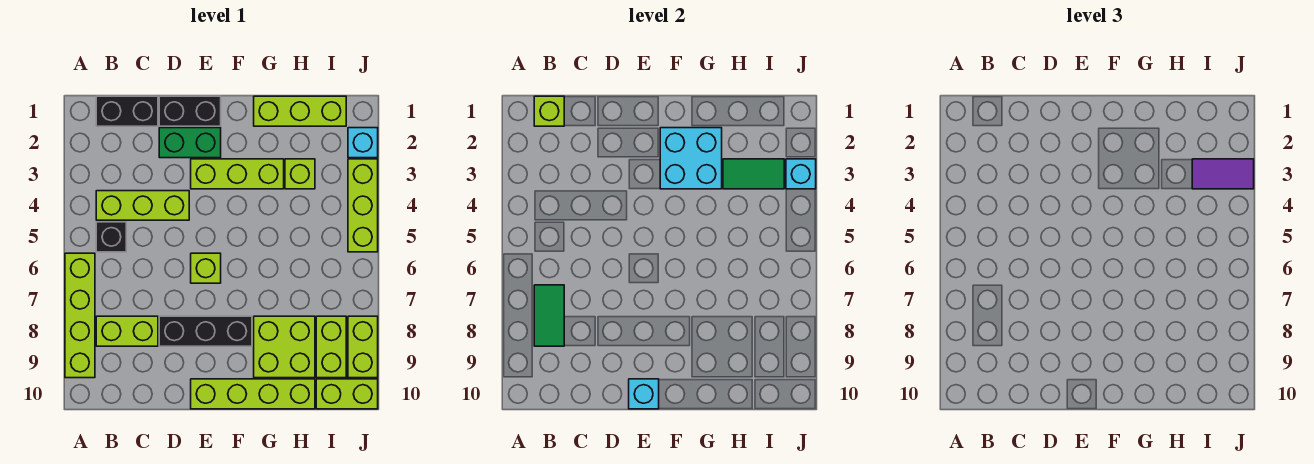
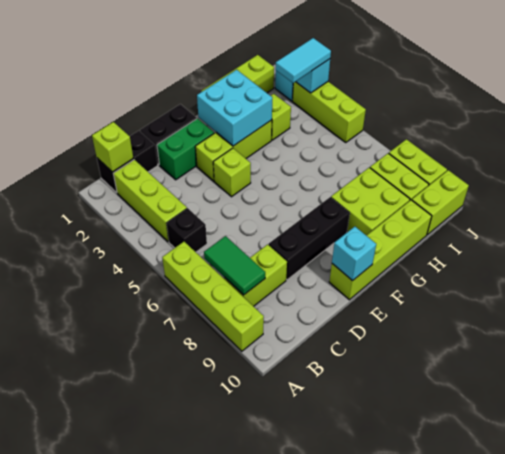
lime brick B4:D4 level 1 -> lime brick B2:B4 level 1
lime brick E6 level 1 -> lime brick E4 level 1
green tile H3:I3 level 2 -> none
purple tile I3:J3 level 3 -> cyan tile I3:J3 level 3

